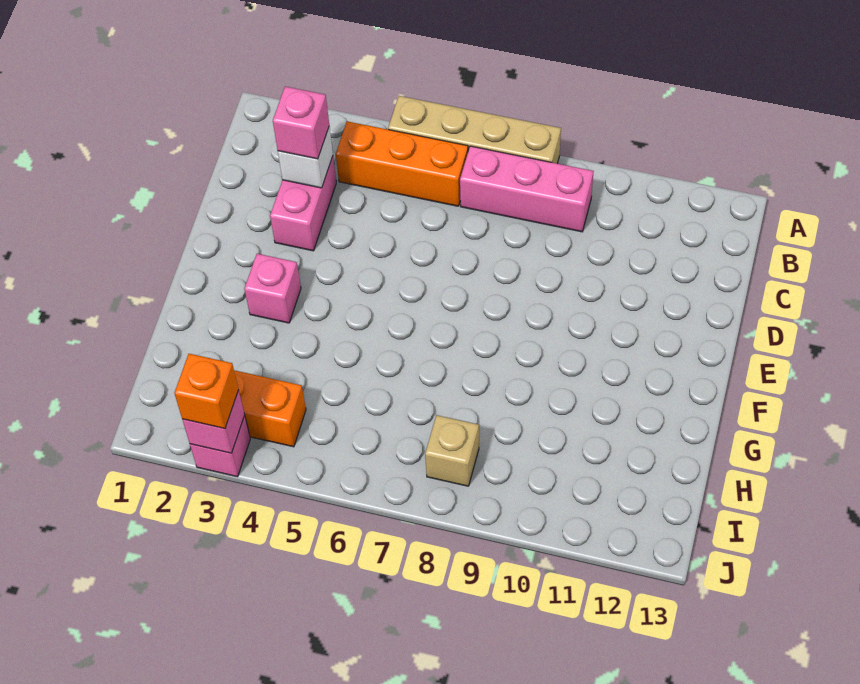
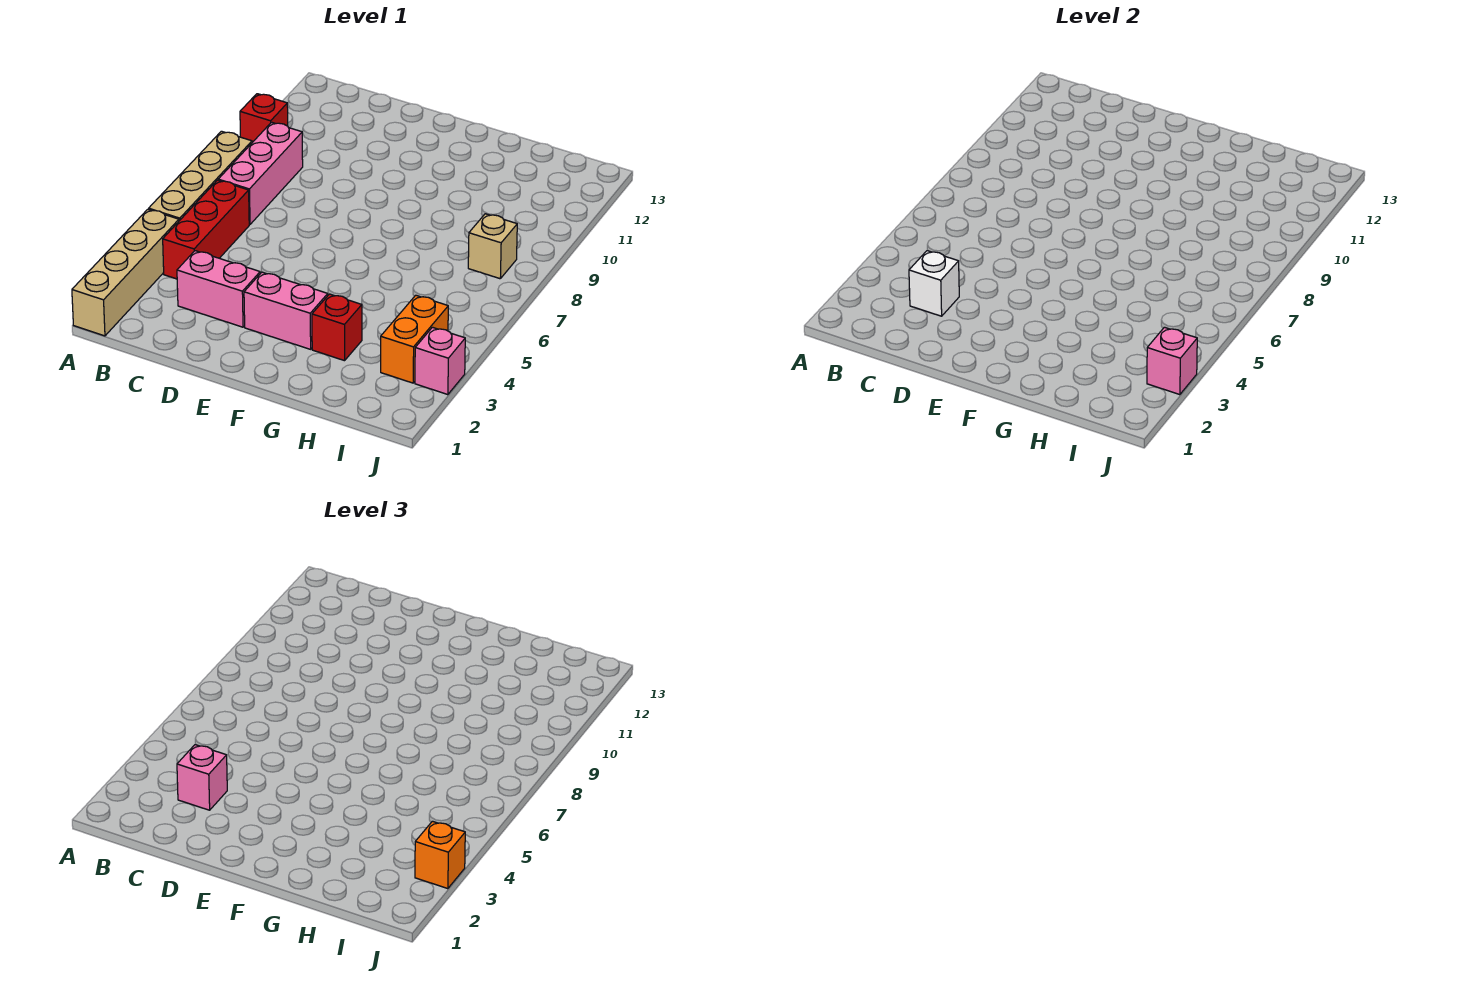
none -> tan brick A1:A4 level 1
none -> red brick A10 level 1
orange brick B4:B6 level 1 -> red brick B4:B6 level 1
pink brick F3 level 1 -> pink brick E3:F3 level 1
none -> red brick G3 level 1

